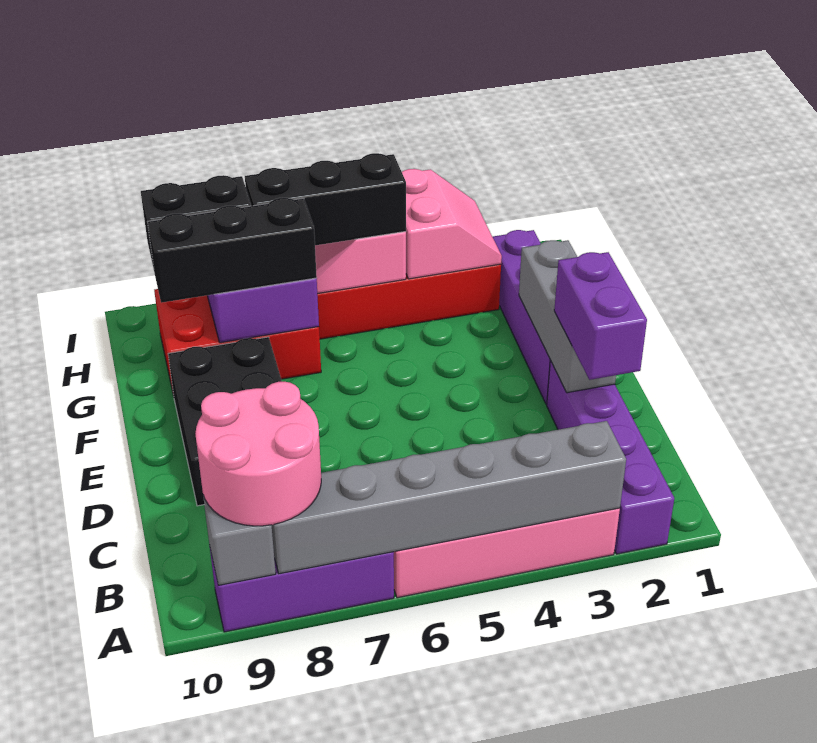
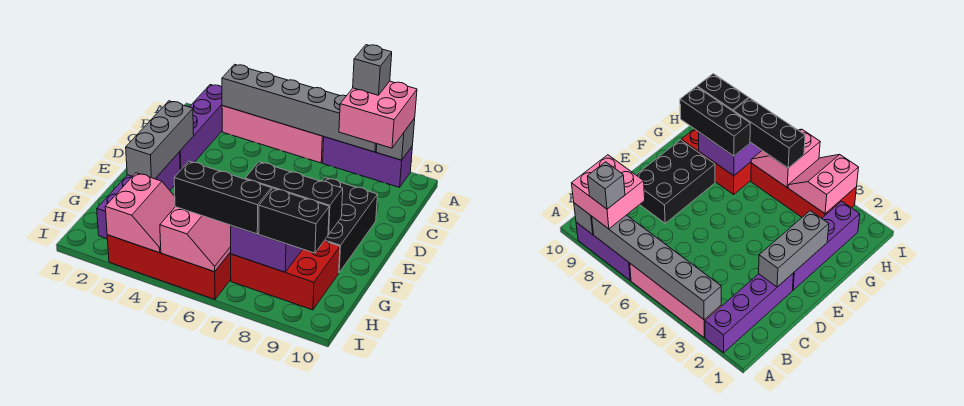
pink round brick A8:B9 level 3 -> pink brick A8:B9 level 3
none -> grey brick A8 level 4
purple brick C2:D2 level 3 -> none
pink slope H3:I4 level 2 top 4 -> pink slope H3:I4 level 2 top 3

